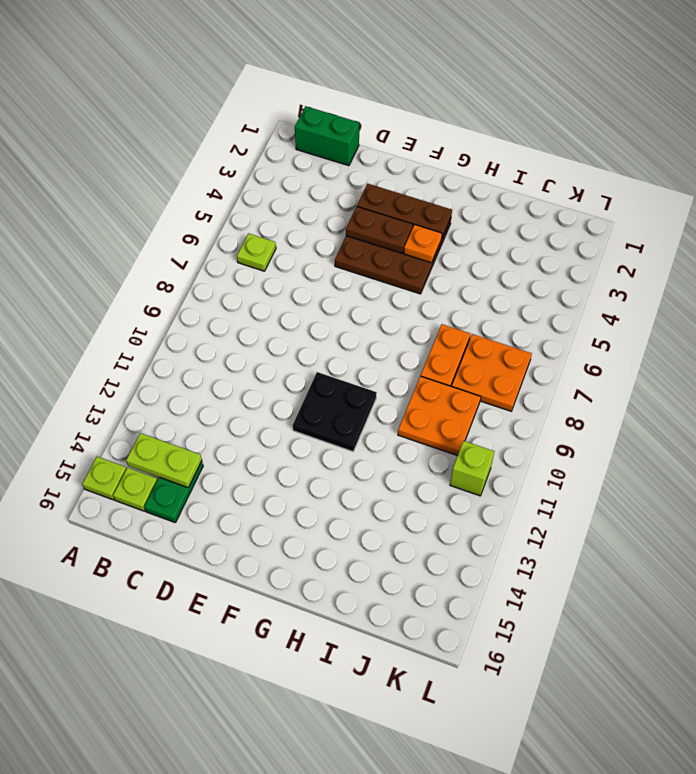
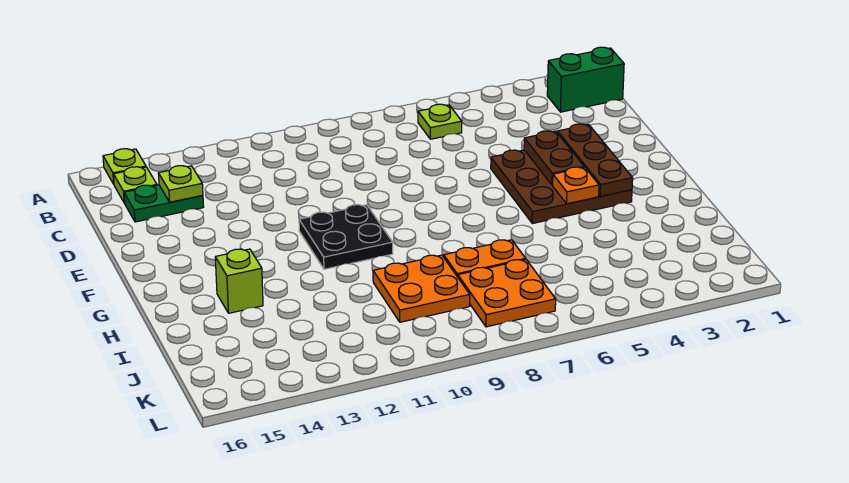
green brick B1:C1 level 1 -> green brick B1:B2 level 1
lime plate B14:C14 level 2 -> lime plate C14 level 2
lime brick K11 level 1 -> lime brick H14 level 1

